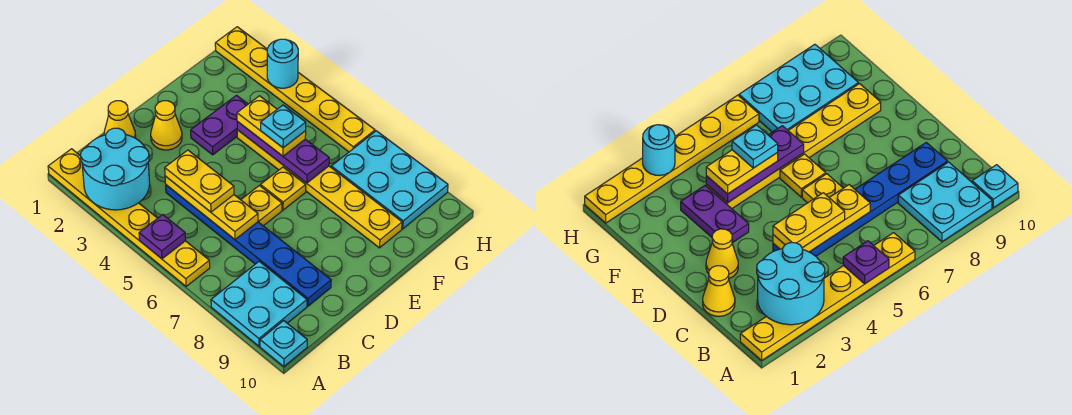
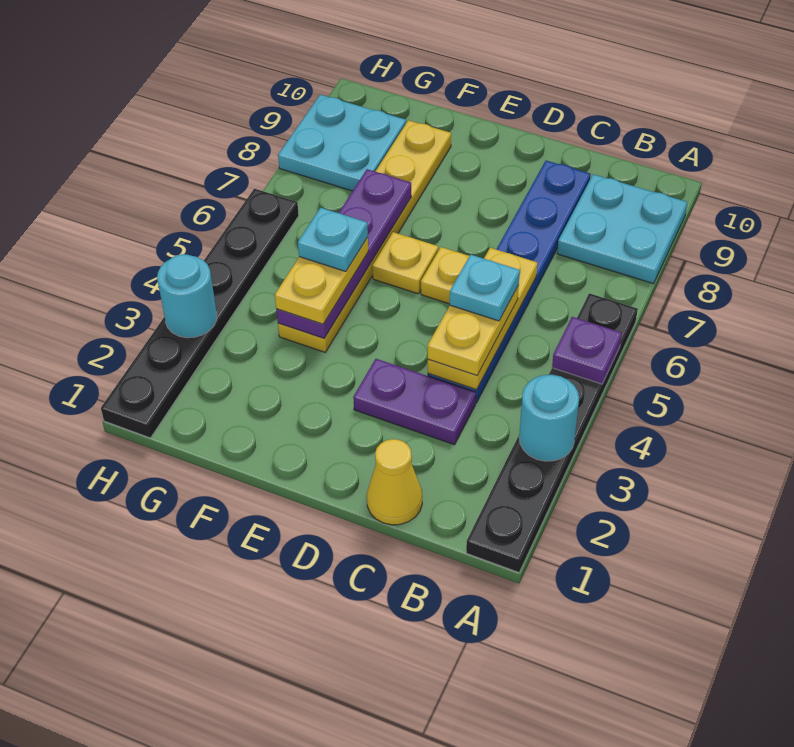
yellow plate A1:A6 level 1 -> black plate A1:A6 level 1
cyan round brick A2:B3 level 2 -> cyan round brick A3 level 2
cyan plate A10 level 1 -> cyan plate C5 level 4
yellow cone D2 level 1 -> none
purple plate E3:F3 level 1 -> purple plate C3:D3 level 1
purple plate F4:F6 level 2 -> purple plate F4:F7 level 2
cyan plate G7:H9 level 1 -> cyan plate G8:H9 level 1
yellow plate H1:H6 level 1 -> black plate H1:H6 level 1

